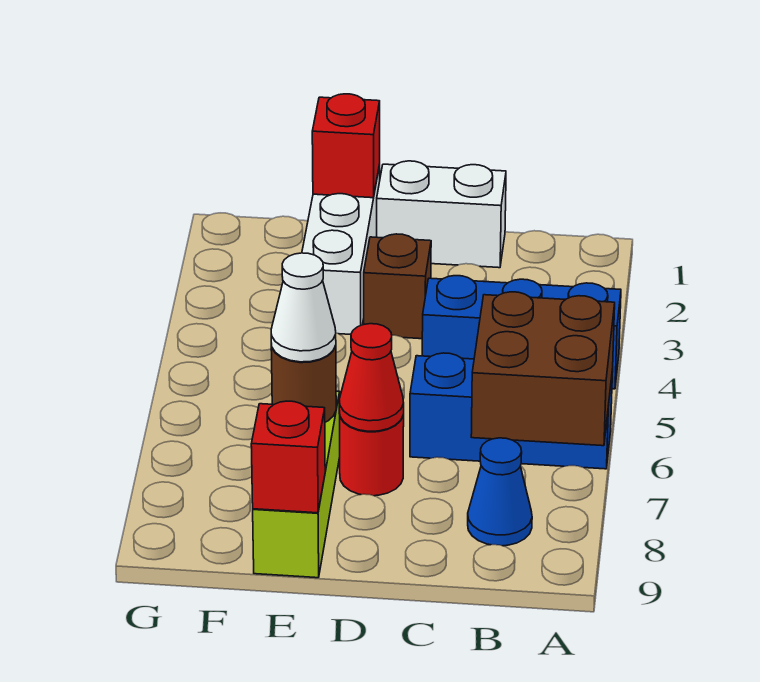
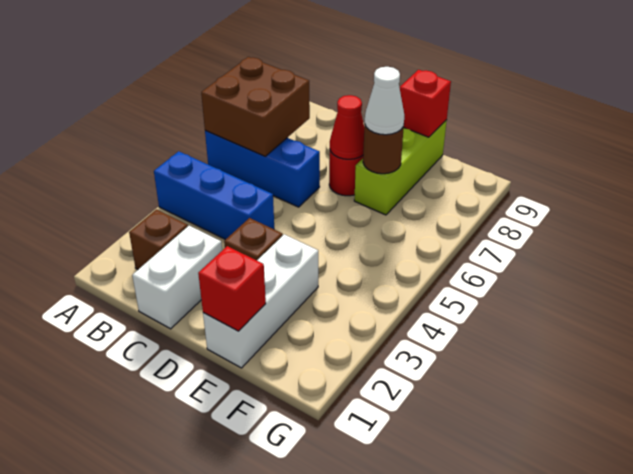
none -> brown brick B2 level 1
blue cone B8 level 1 -> none
white brick C1:D1 level 1 -> white brick C1:C2 level 1

